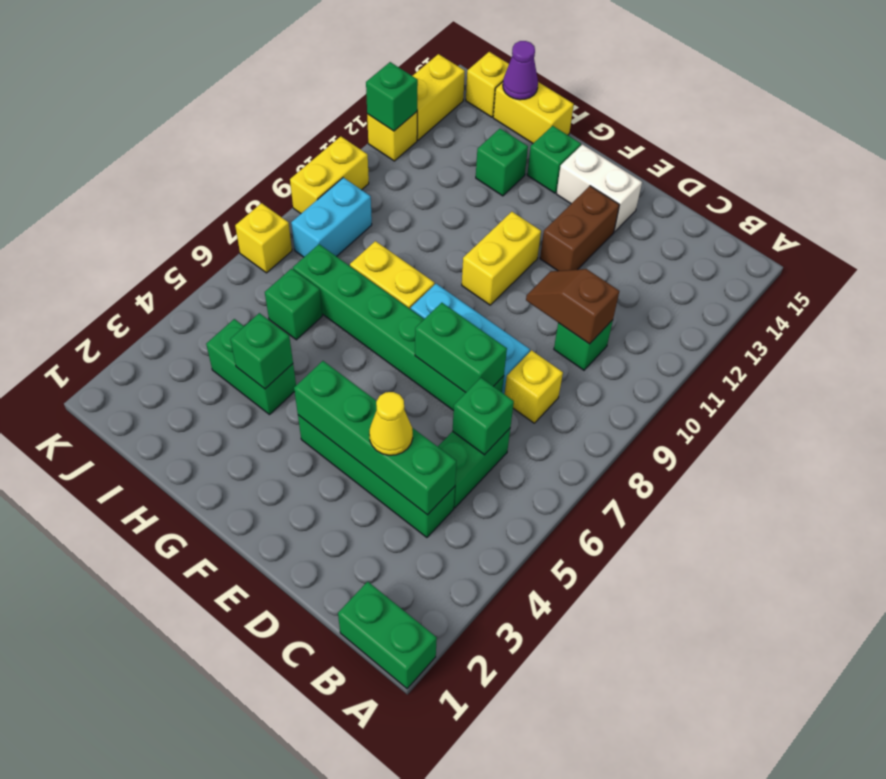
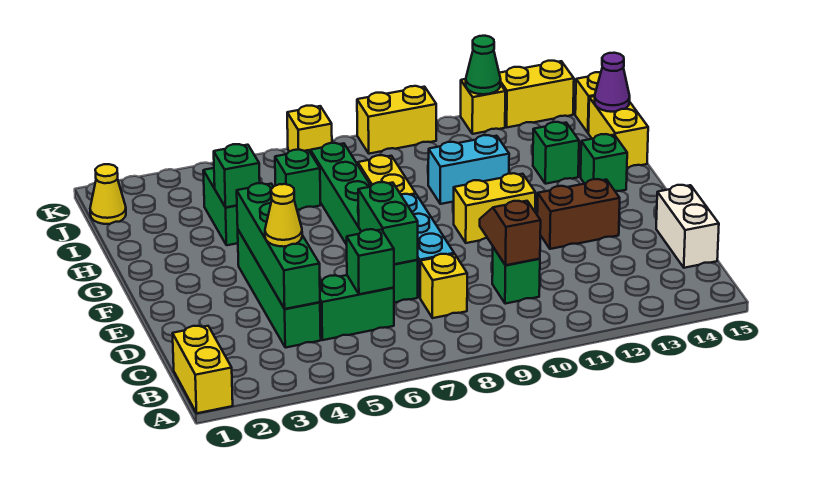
green brick A1:B1 level 1 -> yellow brick A1:B1 level 1
white brick E14:F14 level 1 -> white brick C15:D15 level 1
none -> yellow cone J1 level 1
cyan brick J8:J9 level 1 -> cyan brick H10:H11 level 1
green brick K12 level 2 -> green cone K12 level 2

